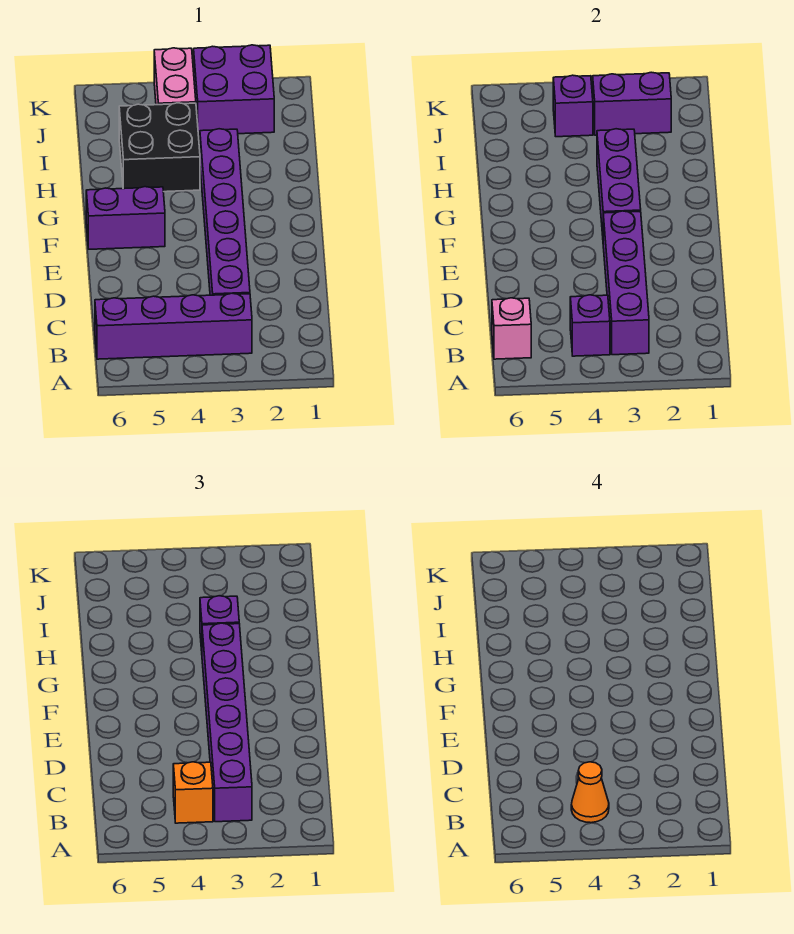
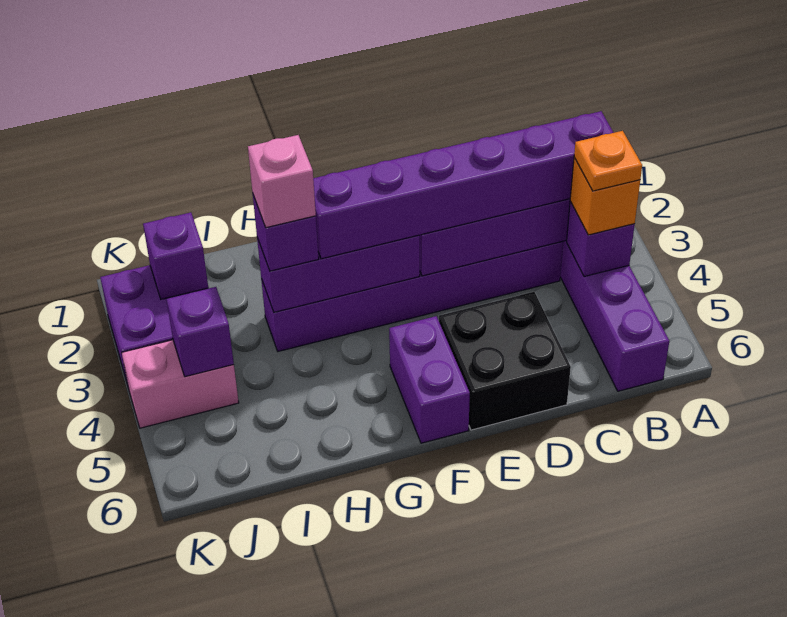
orange cone B4 level 4 -> orange plate B4 level 4
pink brick B6 level 2 -> pink brick H3 level 4
black brick H4:I5 level 1 -> black brick D5:E6 level 1
purple brick J2:J3 level 2 -> purple brick J2 level 2

